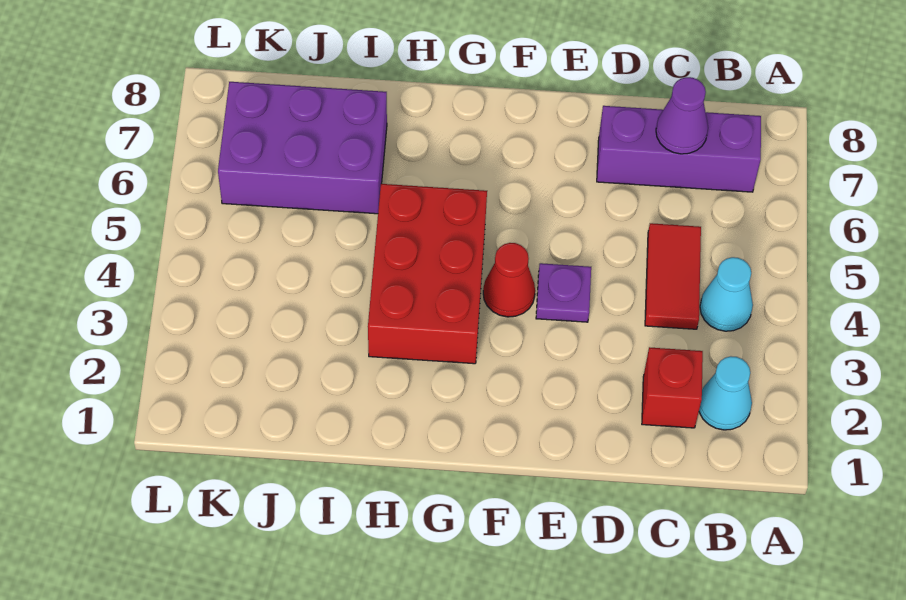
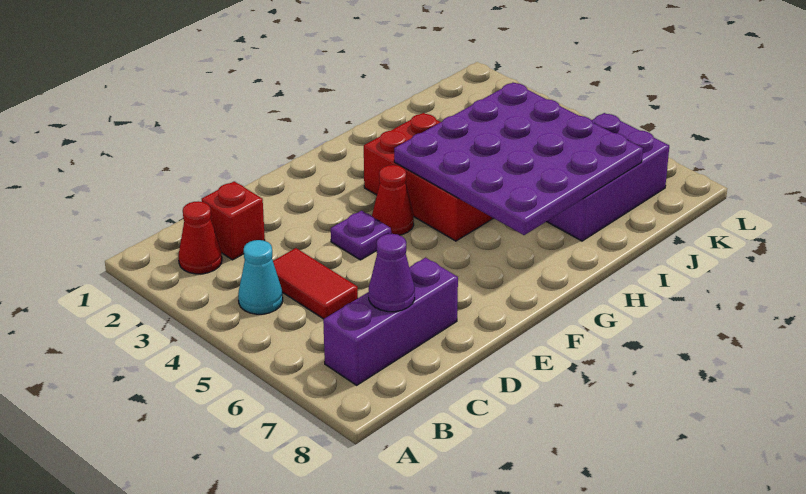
cyan cone B2 level 1 -> red cone B2 level 1
none -> purple plate G4:J7 level 2

